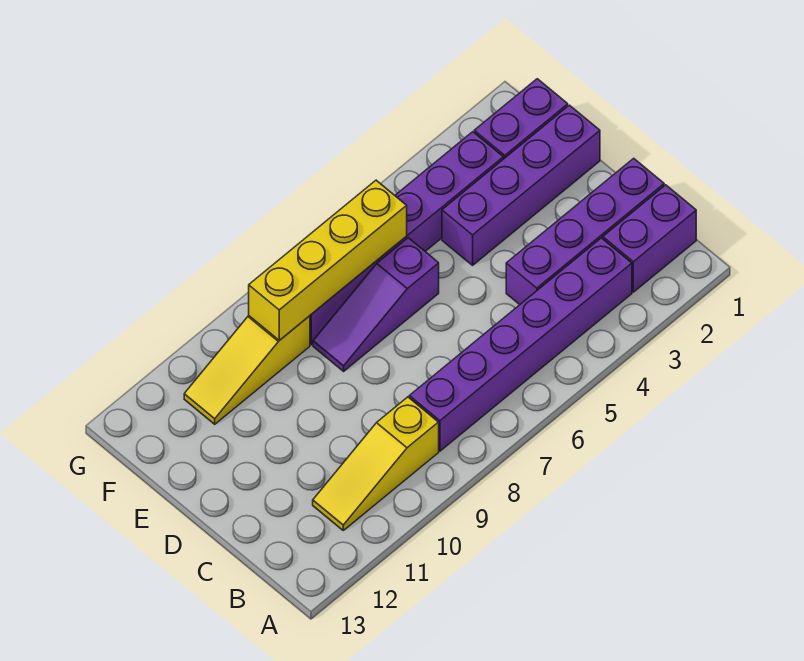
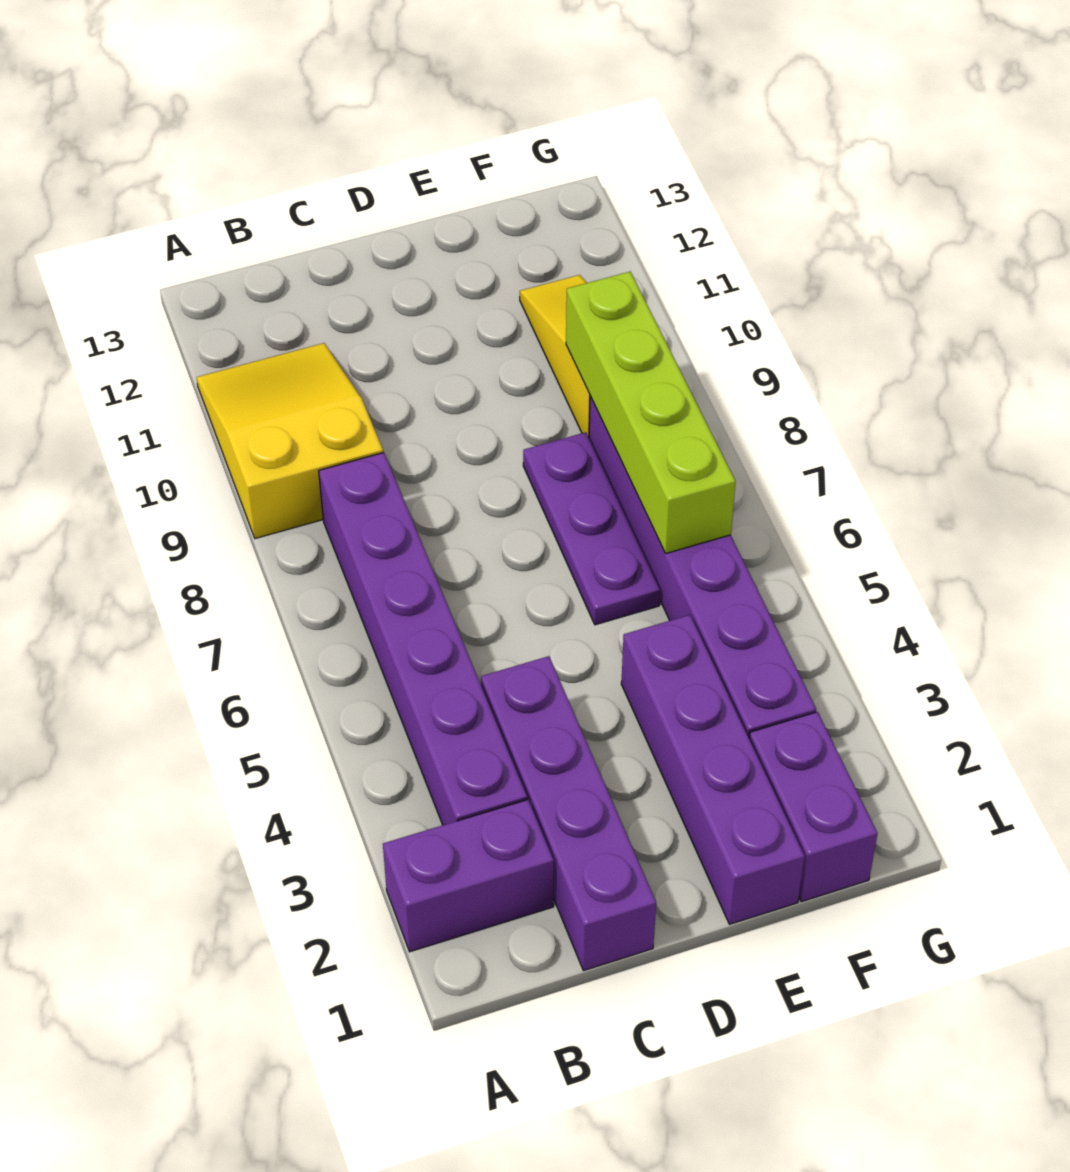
purple brick B1:B2 level 1 -> purple brick A2:B2 level 1
yellow slope B9:B11 level 1 top 9 -> yellow slope A9:B11 level 1 top 9
purple slope E6:E8 level 1 top 6 -> purple plate E6:E8 level 1
yellow brick F6:F9 level 2 -> lime brick F6:F9 level 2

